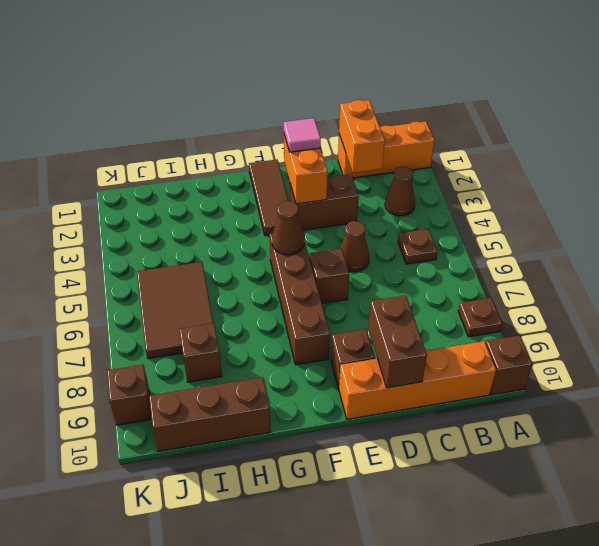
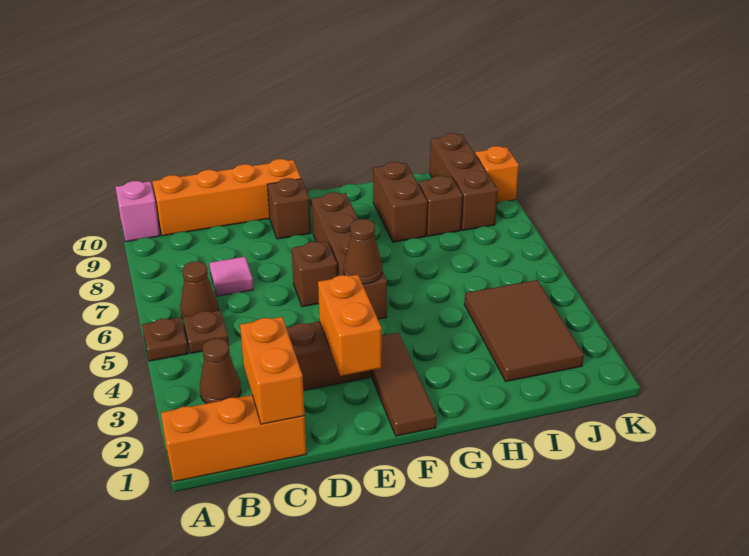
brown plate A8 level 1 -> brown plate A5 level 1
brown brick A10 level 1 -> pink brick A10 level 1
brown cone D5 level 1 -> brown cone B6 level 1
brown brick D9:D10 level 2 -> brown brick H8:H9 level 1
pink tile E2 level 3 -> pink tile C7 level 1
brown brick H10:J10 level 1 -> brown brick J8:J10 level 1
brown tile I5:J7 level 1 -> brown tile I2:J4 level 1
brown brick K9 level 1 -> orange brick K9 level 1

